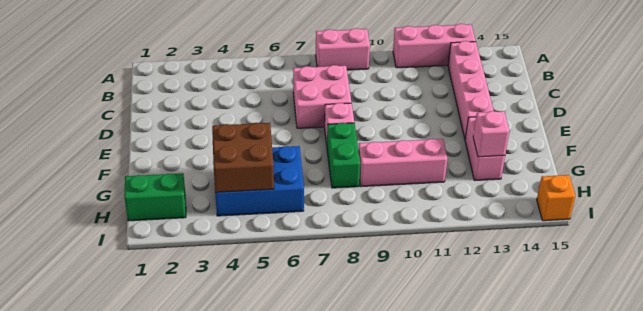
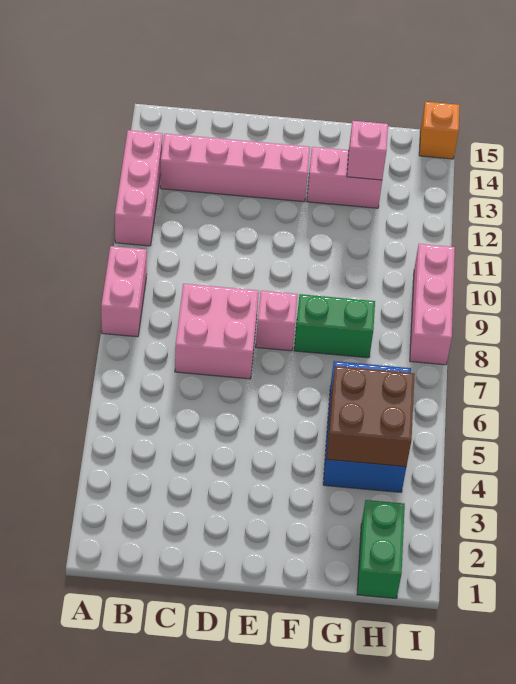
pink brick G9:G11 level 1 -> pink brick I8:I10 level 1

